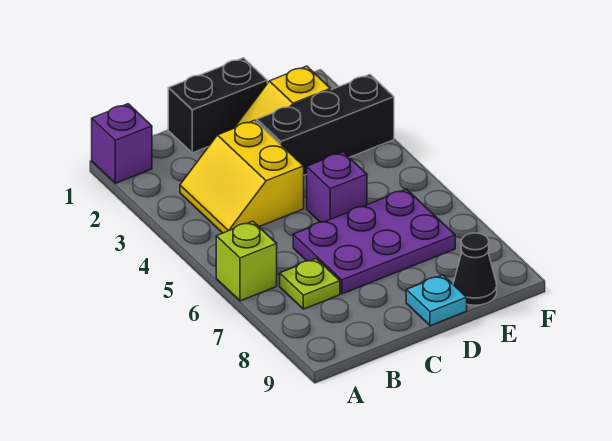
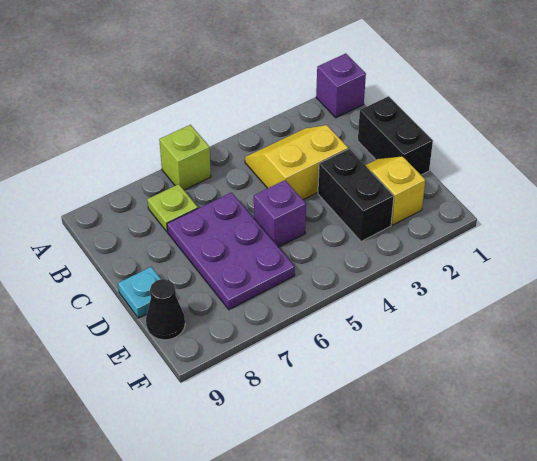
black brick D3:F3 level 1 -> black brick D3:E3 level 1

